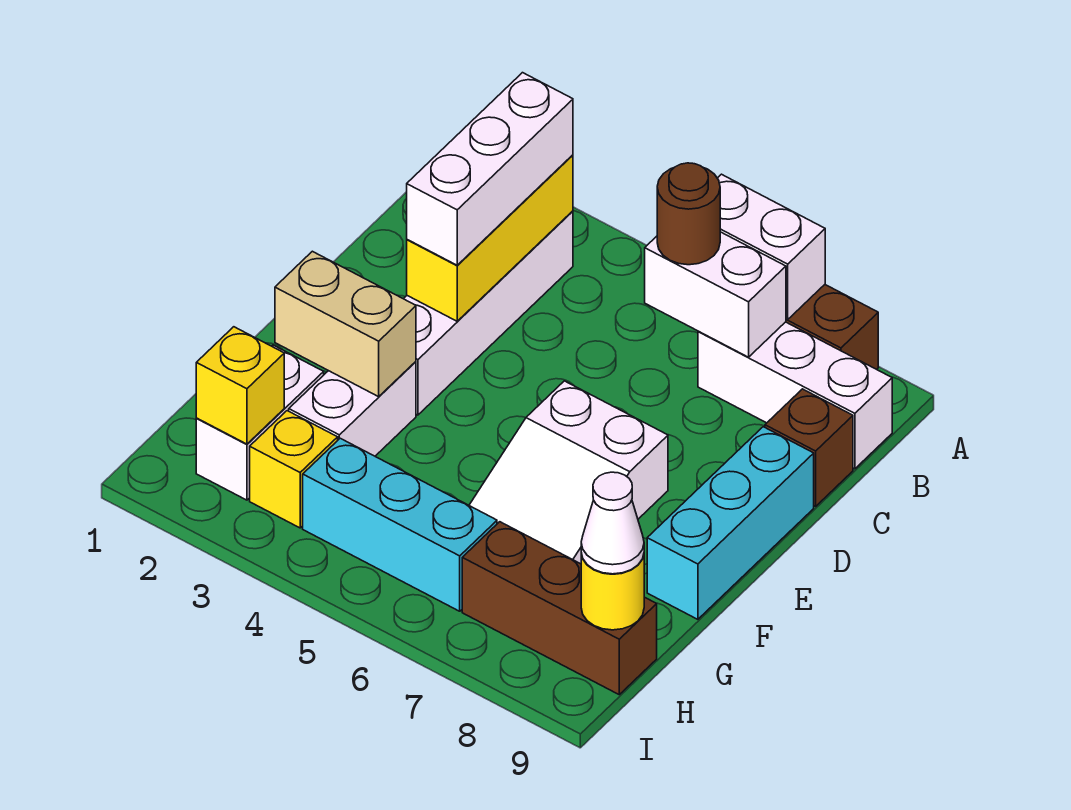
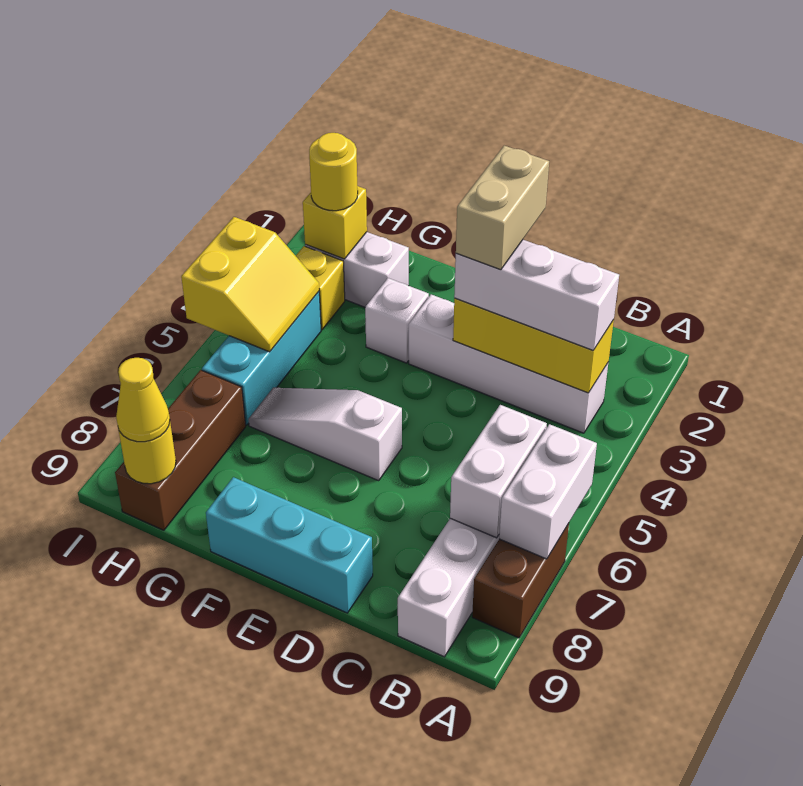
brown round brick B6 level 3 -> none
brown brick C9 level 1 -> none
white slope E6:G7 level 1 top E -> white slope E6:G6 level 1 top E
tan brick F2:F3 level 2 -> tan brick D2:D3 level 4
white brick F3:G3 level 1 -> white brick F3 level 1
none -> yellow round brick H2 level 3
none -> yellow slope H4:I5 level 2 top I
white cone H9 level 3 -> yellow cone H9 level 3

